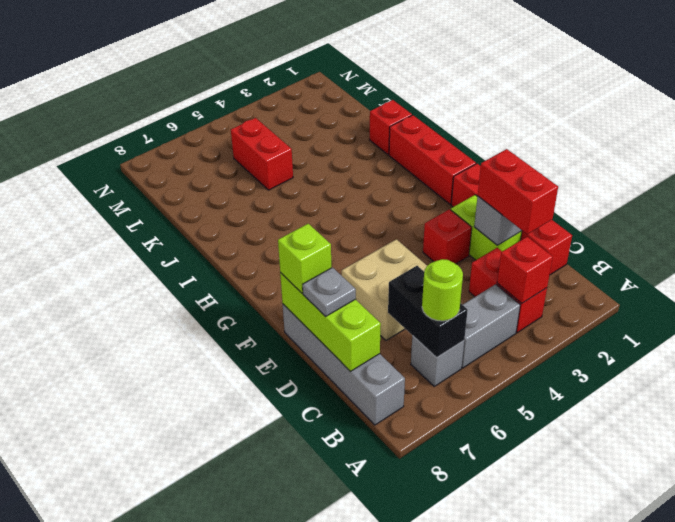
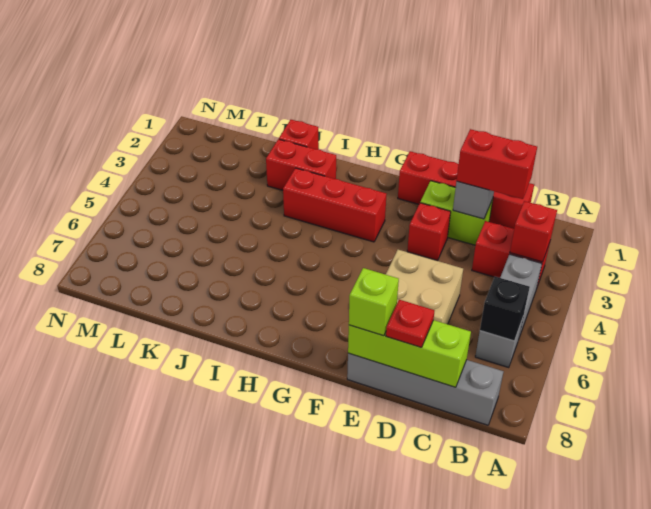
black brick B6:C6 level 2 -> black brick B6 level 2
lime round brick B6 level 3 -> none
grey plate D8 level 3 -> red plate D8 level 3
red brick G1:I1 level 1 -> red brick G3:I3 level 1
red brick K5:L5 level 1 -> red brick I2:J2 level 1

